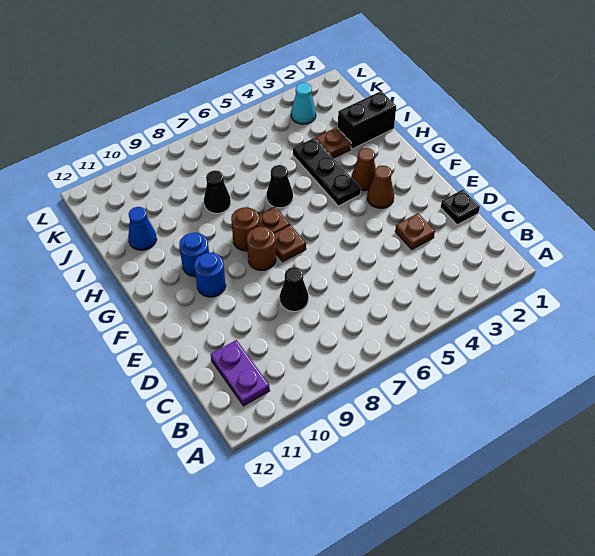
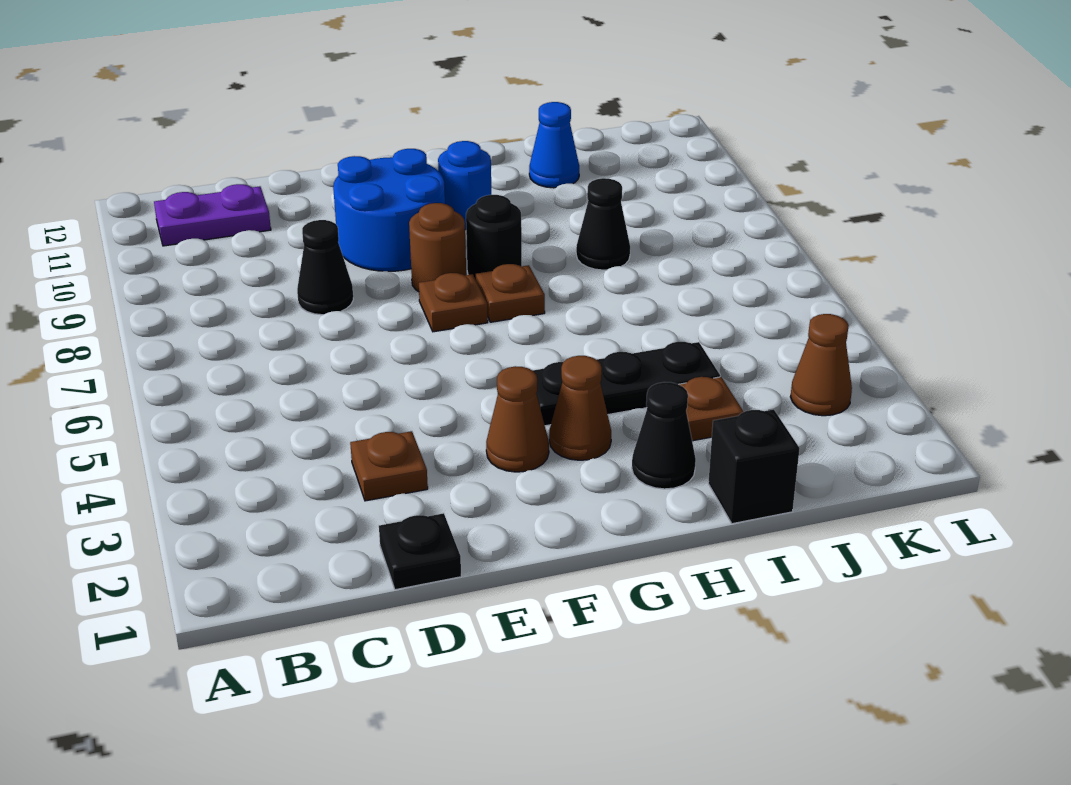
blue round brick F10 level 1 -> blue round brick E9:F10 level 1
brown round brick G8 level 1 -> black round brick G8 level 1
black cone H6 level 1 -> black cone H2 level 1
black brick I1:I2 level 1 -> black brick I1 level 1
cyan cone K3 level 1 -> brown cone K3 level 1

